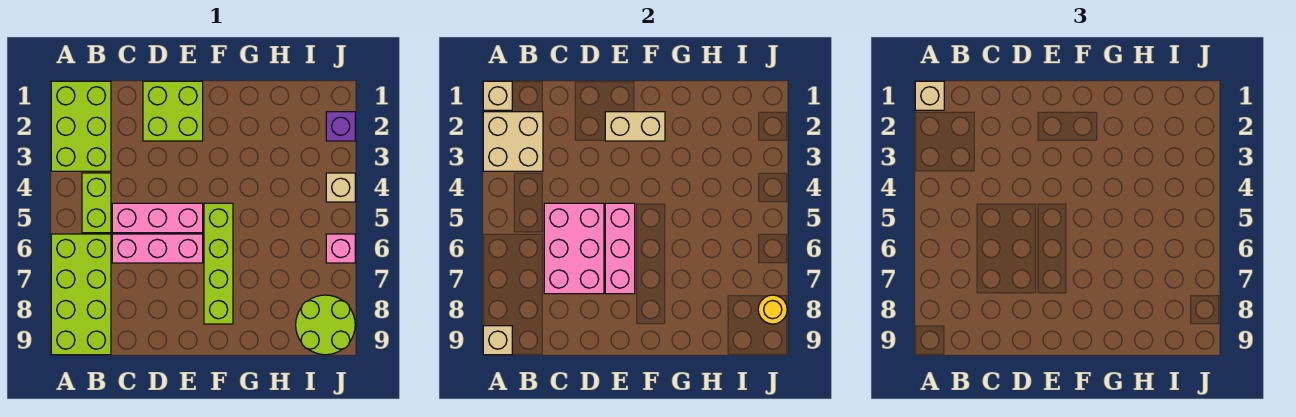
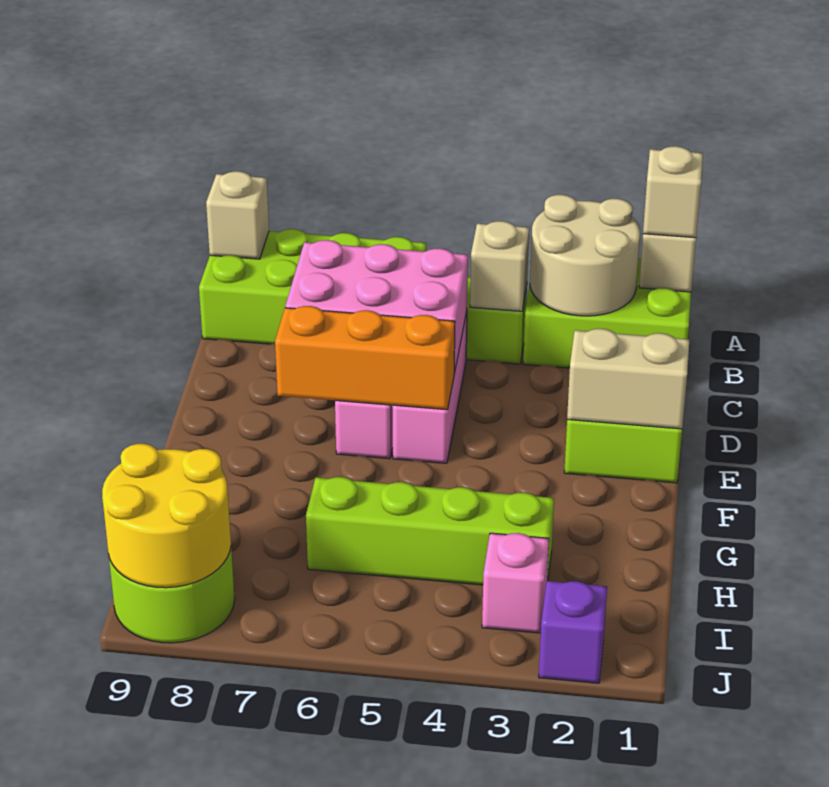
tan brick A2:B3 level 2 -> tan round brick A2:B3 level 2
tan brick E2:F2 level 2 -> tan brick E1:E2 level 2
pink brick E5:E7 level 2 -> orange brick E5:E7 level 2
lime brick F5:F8 level 1 -> lime brick H3:H6 level 1
tan brick J4 level 1 -> tan brick B4 level 2
pink brick J6 level 1 -> pink brick I3 level 1
yellow round brick J8 level 2 -> yellow round brick I8:J9 level 2

